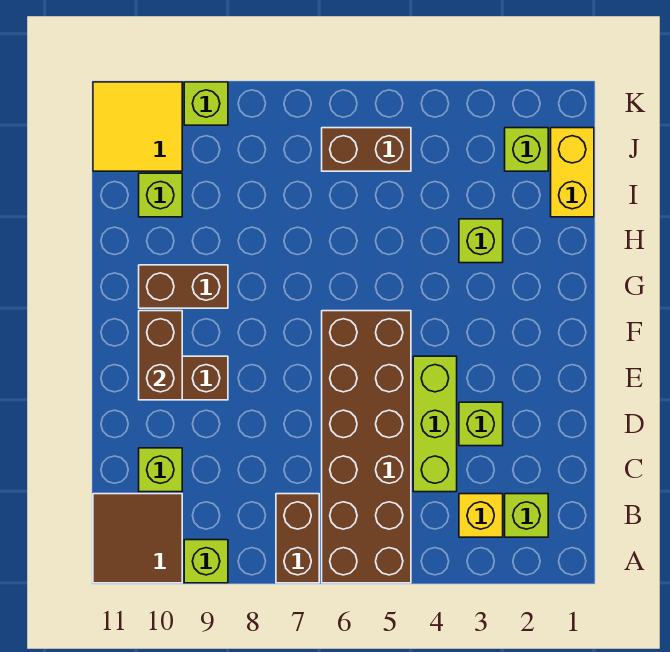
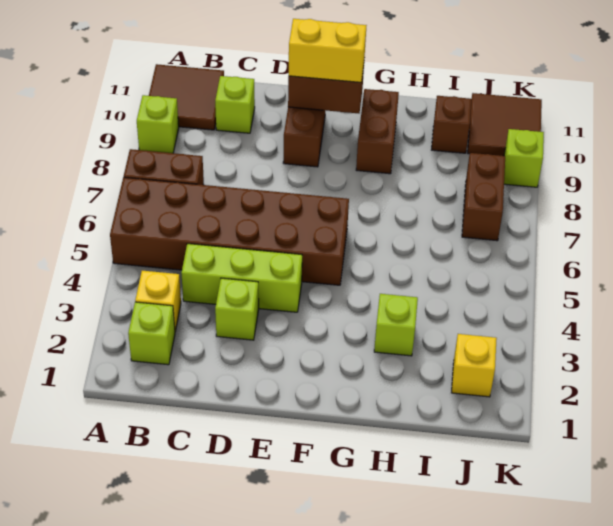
yellow brick I1:J1 level 1 -> yellow brick E10:F10 level 3
lime brick I10 level 1 -> brown brick I10 level 1
lime brick J2 level 1 -> yellow brick J2 level 1
brown brick J5:J6 level 1 -> brown brick J7:J8 level 1
yellow tile J10:K11 level 1 -> brown tile J10:K11 level 1

